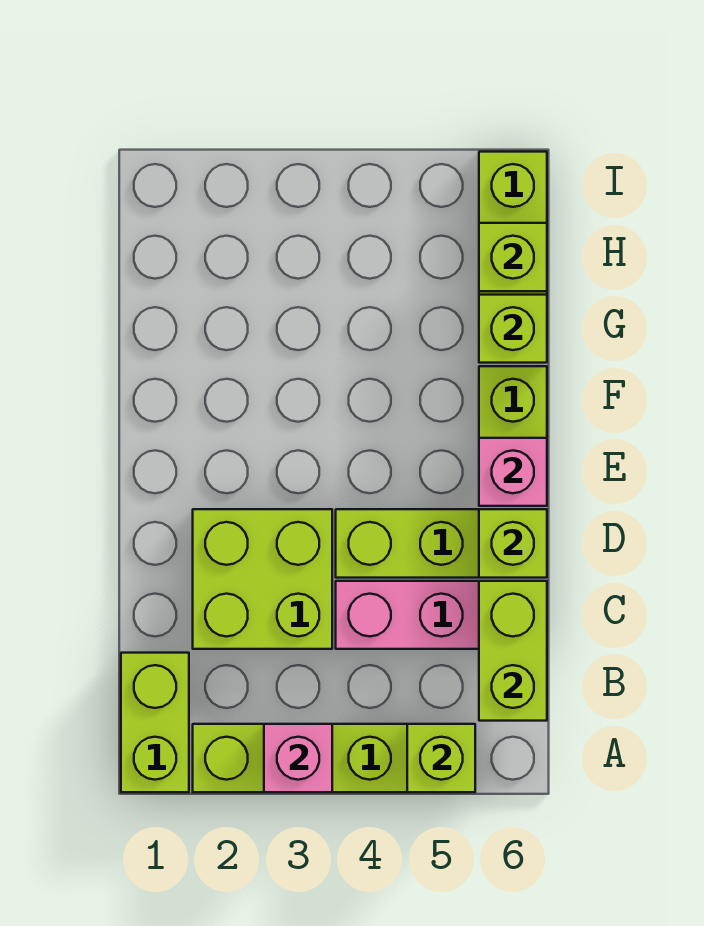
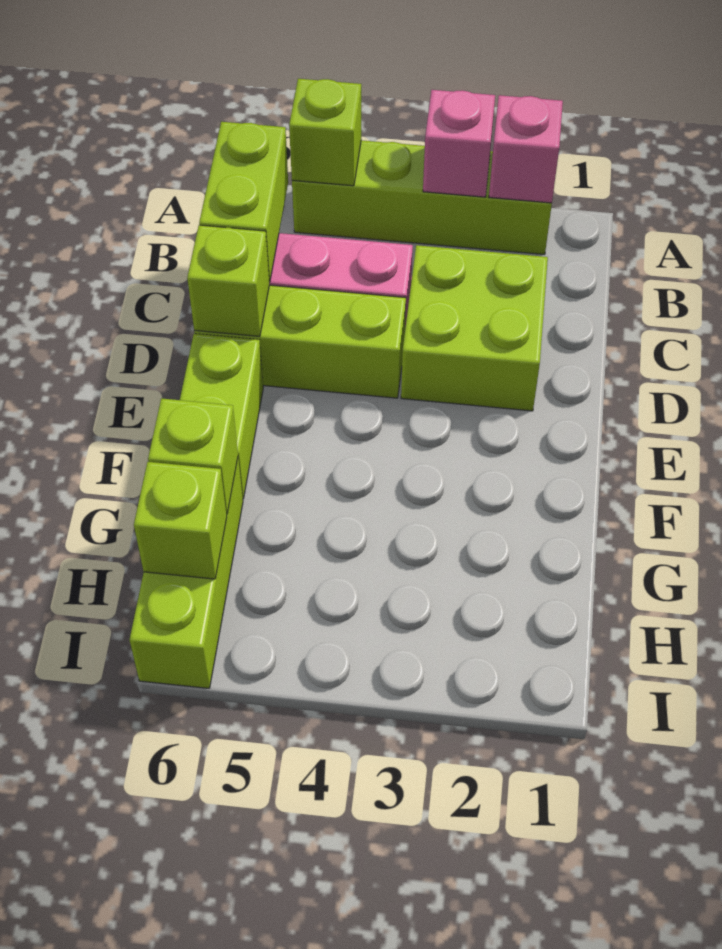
lime brick A1:B1 level 1 -> none
pink brick E6 level 2 -> pink brick A2 level 2

